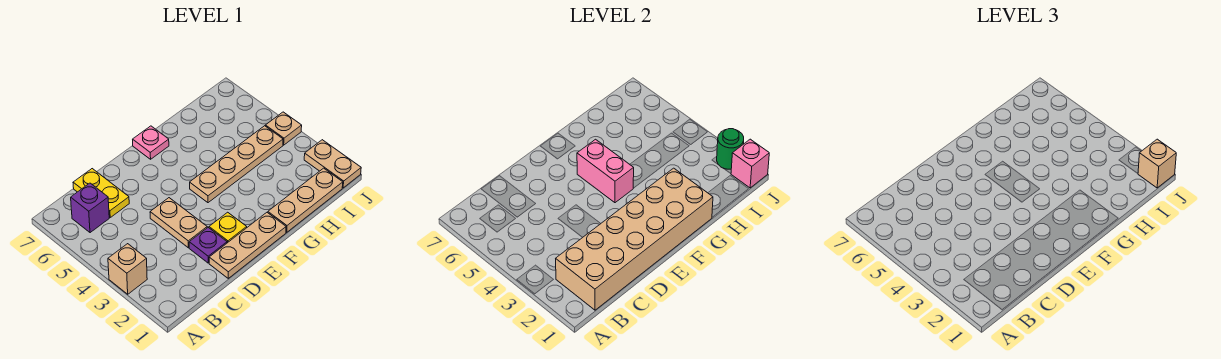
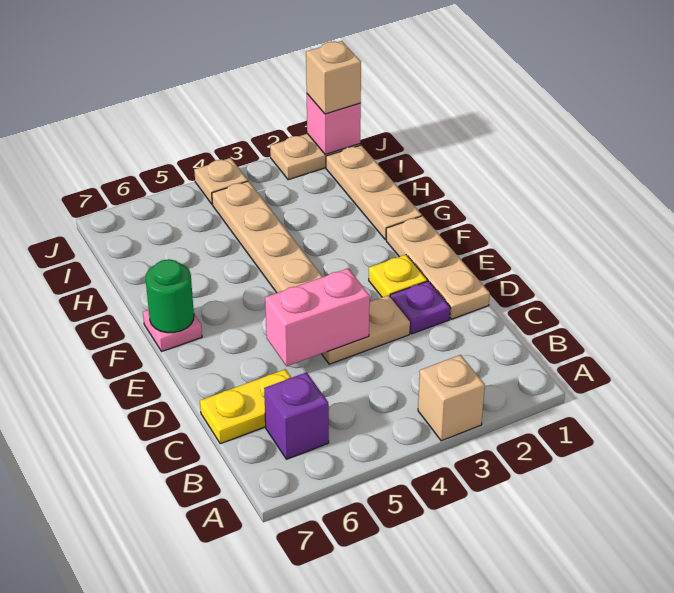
tan brick B1:G2 level 2 -> none
pink brick F4:F5 level 2 -> pink brick D4:D5 level 2
green round brick J2 level 2 -> green round brick F7 level 2

